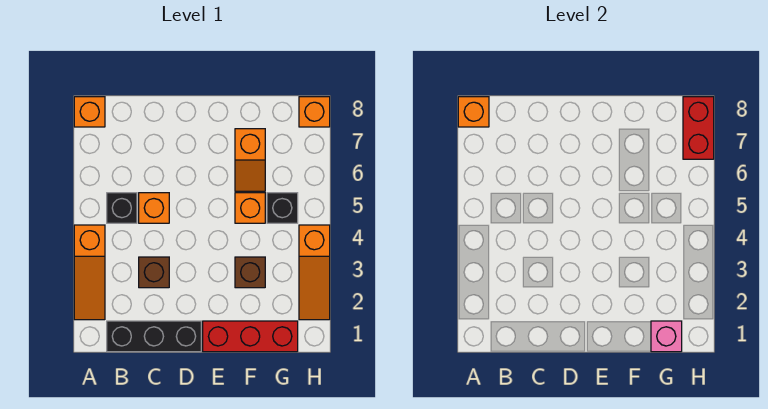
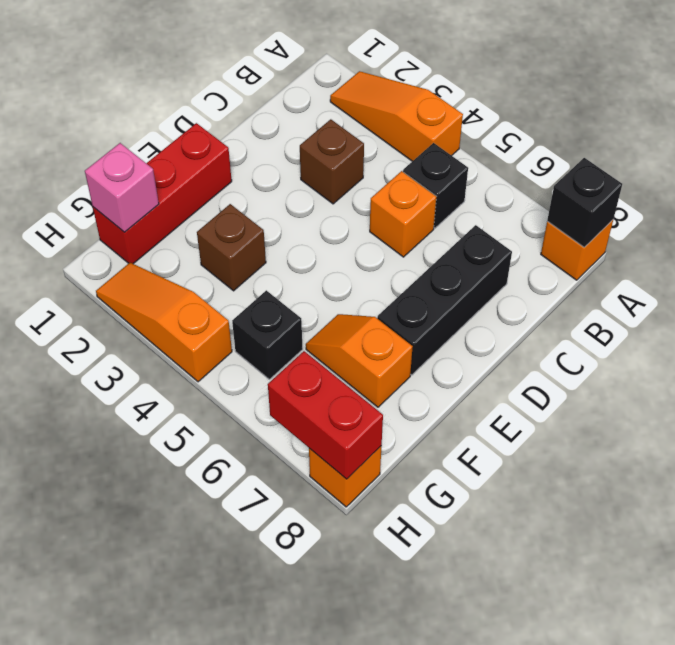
orange brick A8 level 2 -> black brick A8 level 2
black brick B1:D1 level 1 -> black brick C7:E7 level 1
orange brick F5 level 1 -> none

